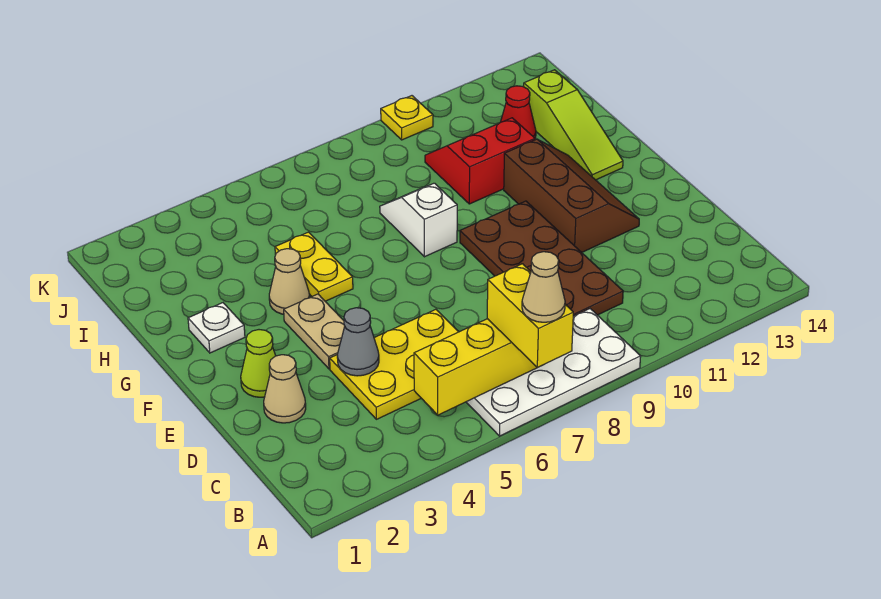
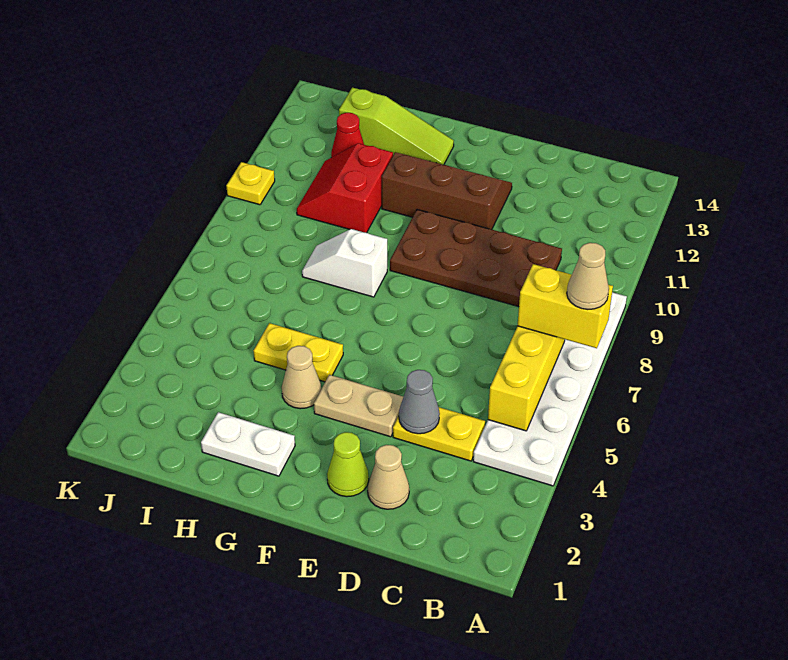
white plate A6:B9 level 1 -> white plate A4:B9 level 1
yellow plate C4:D6 level 1 -> yellow plate C4:D4 level 1
white plate G2 level 1 -> white plate G2:H2 level 1

